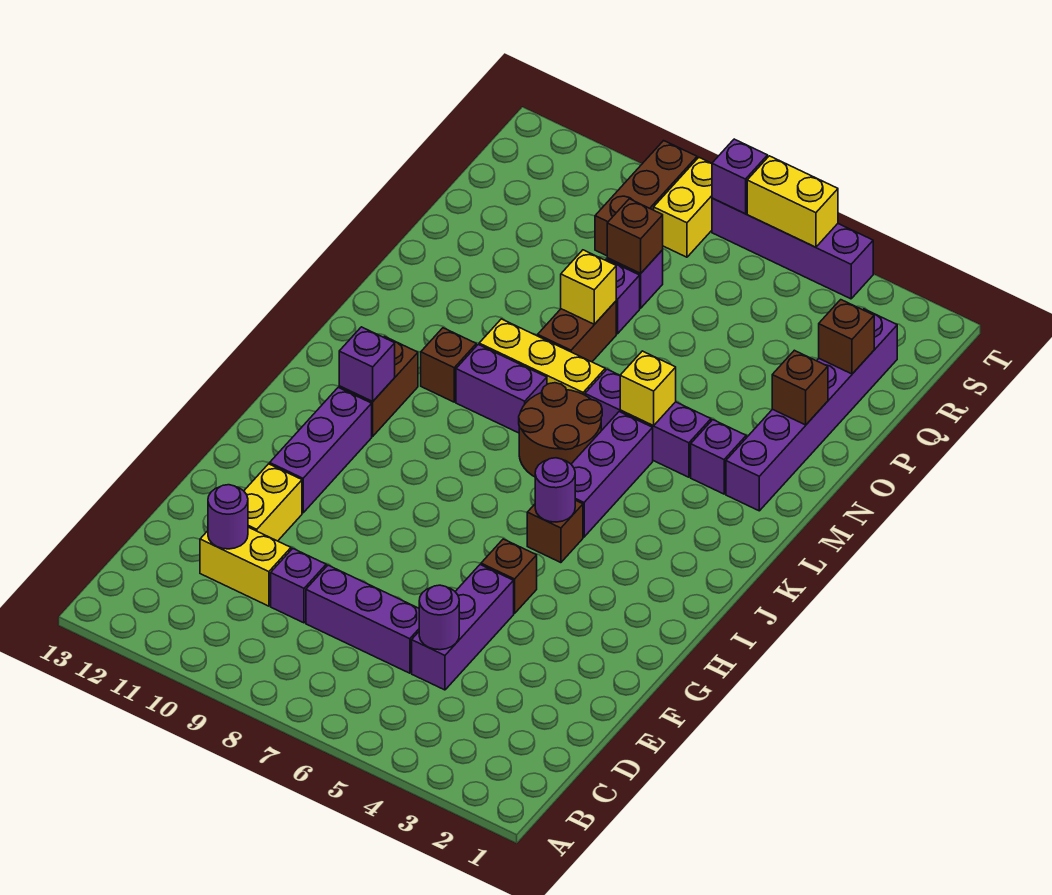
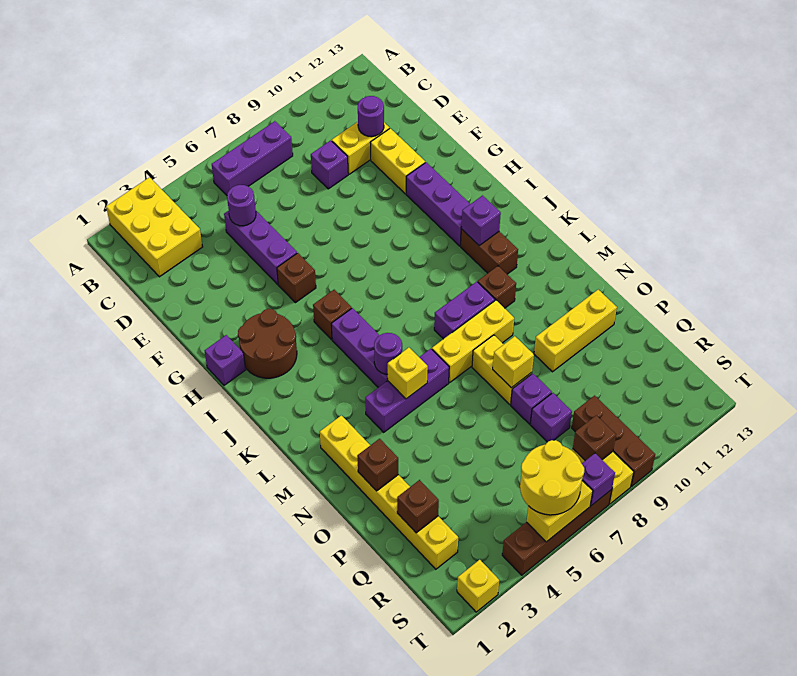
none -> yellow brick A2:C3 level 1
purple brick D6:D8 level 1 -> purple brick B6:B8 level 1
purple round brick I5 level 2 -> purple round brick L5 level 2
brown round brick K6:L7 level 1 -> brown round brick H2:I3 level 1
purple brick M2:R2 level 1 -> yellow brick M2:R2 level 1
purple brick M3 level 1 -> purple brick H1 level 1
brown brick N8:O8 level 1 -> yellow brick N8:O8 level 1
none -> yellow brick O10:O12 level 1
brown brick Q8 level 2 -> brown brick S8 level 2
none -> yellow round brick S5:T6 level 3
none -> yellow brick T2 level 1
purple brick T4:T7 level 1 -> brown brick T4:T7 level 1

